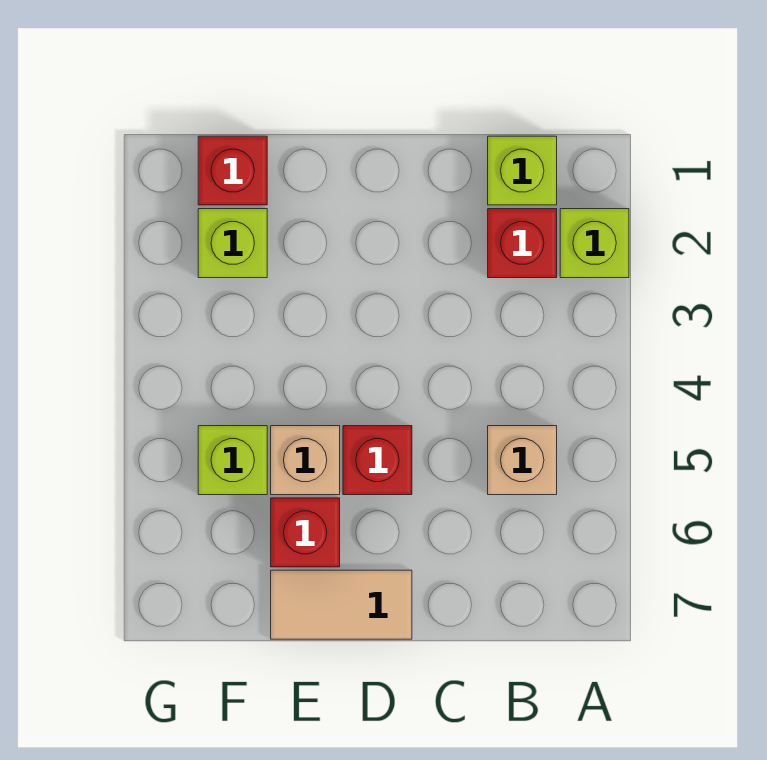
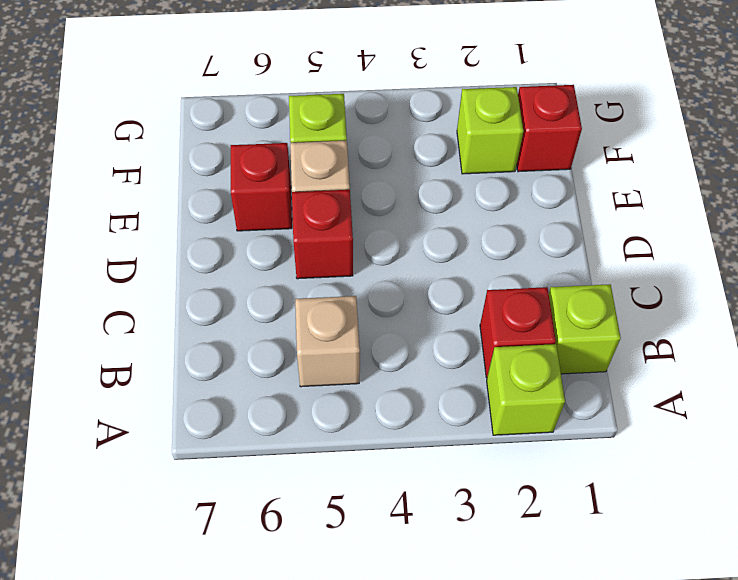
tan tile D7:E7 level 1 -> none

